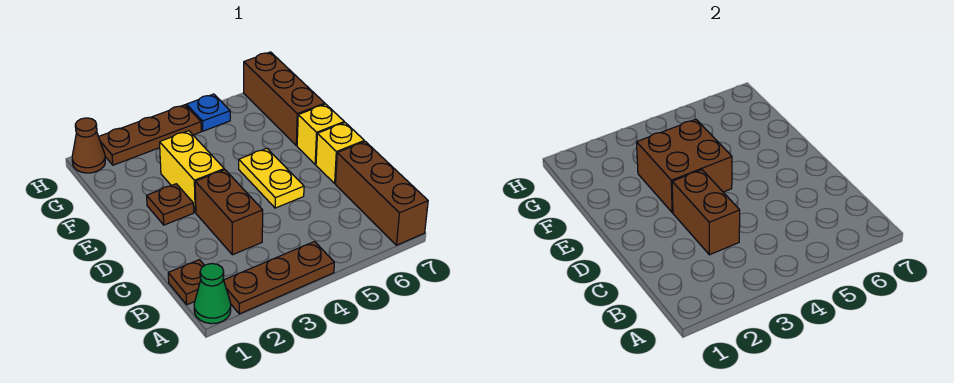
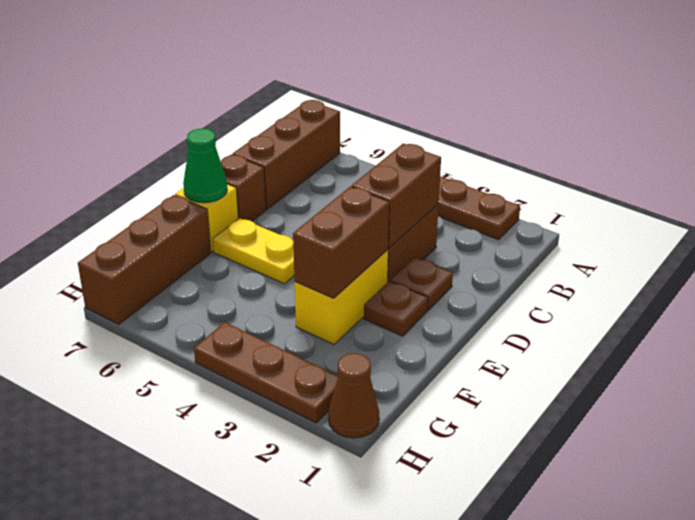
green cone A1 level 1 -> green cone E7 level 2
brown plate B1 level 1 -> brown plate D2 level 1
yellow plate D5:E5 level 1 -> yellow plate E5:E6 level 1
yellow brick D7 level 1 -> brown brick D7 level 1
brown brick E3:F4 level 2 -> brown brick E3:F3 level 2
blue plate H5 level 1 -> none

